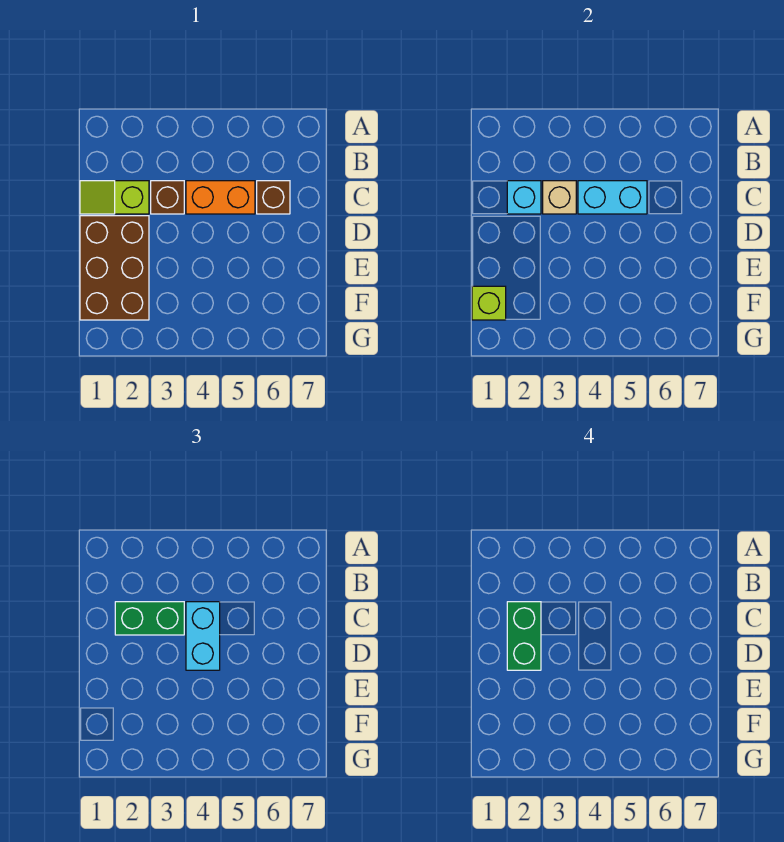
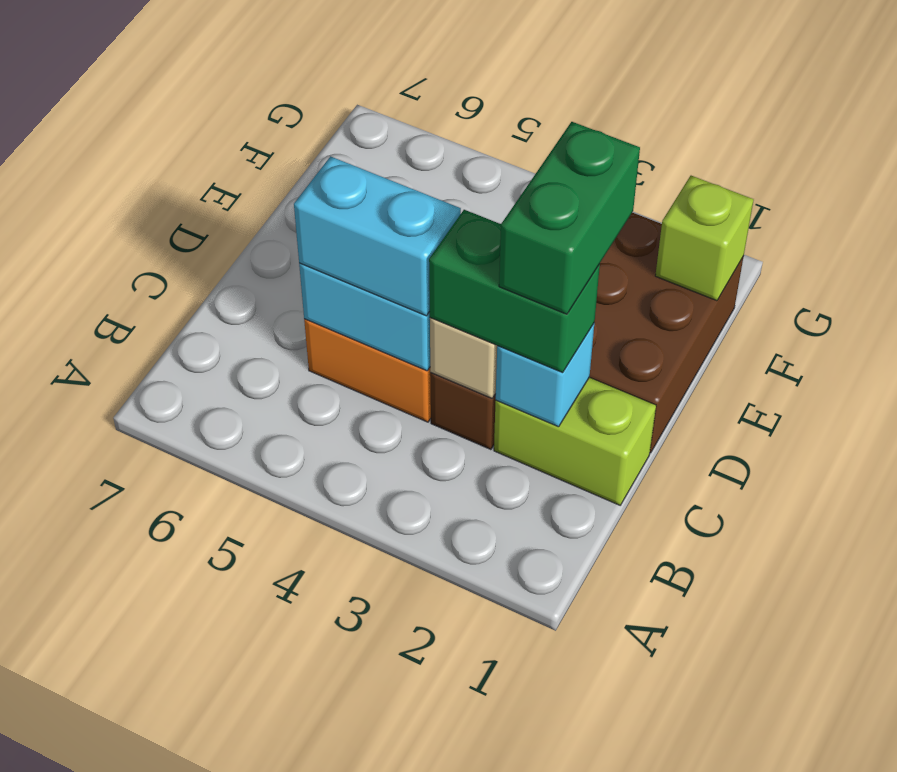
lime slope C1:C2 level 1 top 2 -> lime brick C1:C2 level 1
cyan brick C4:D4 level 3 -> cyan brick C4:C5 level 3
brown brick C6 level 1 -> none

